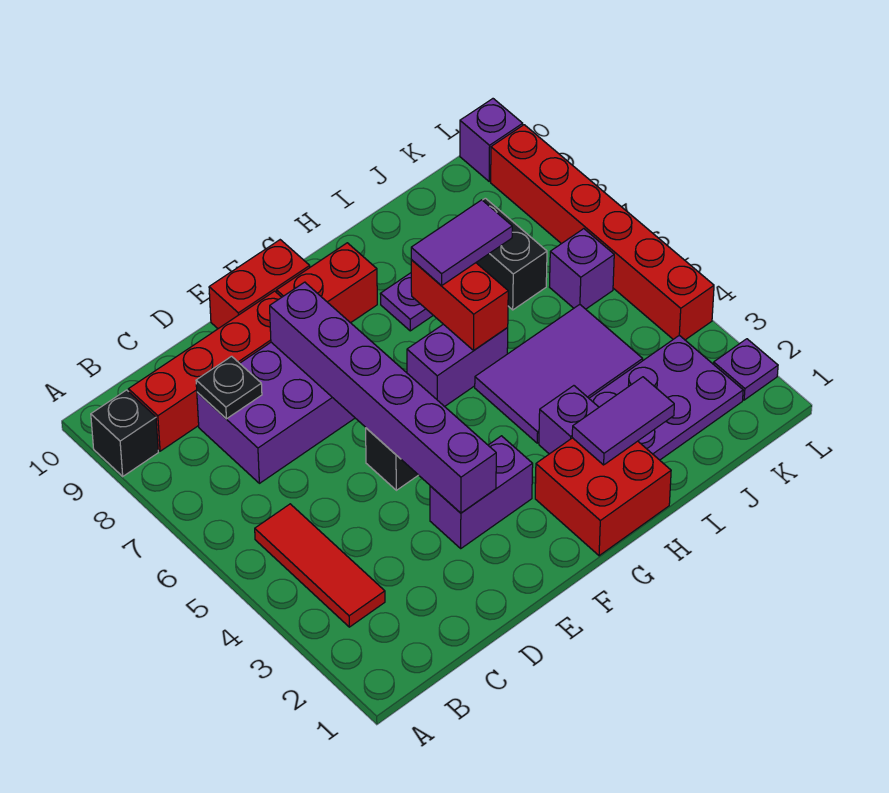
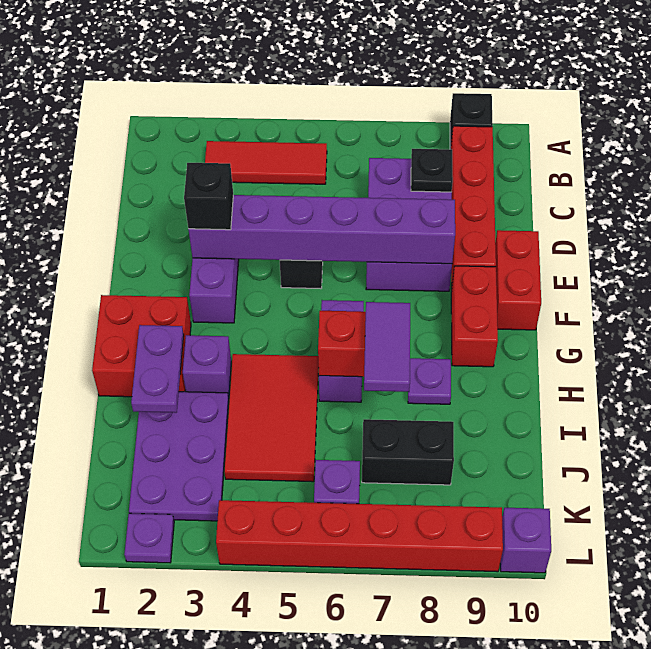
none -> black brick E3 level 3
purple tile H2:I2 level 2 -> purple plate H2:I2 level 2
purple tile H4:J5 level 1 -> red tile H4:J5 level 1

